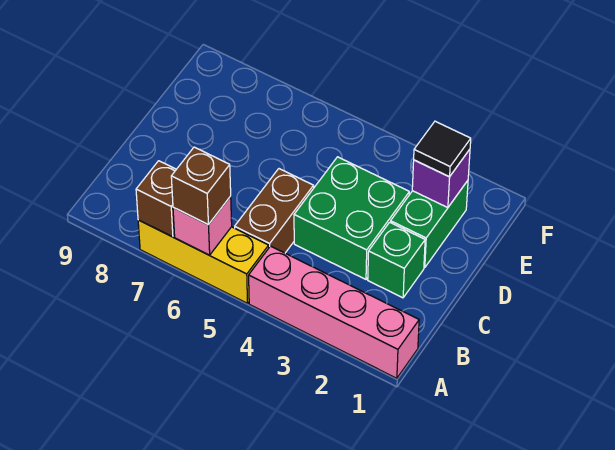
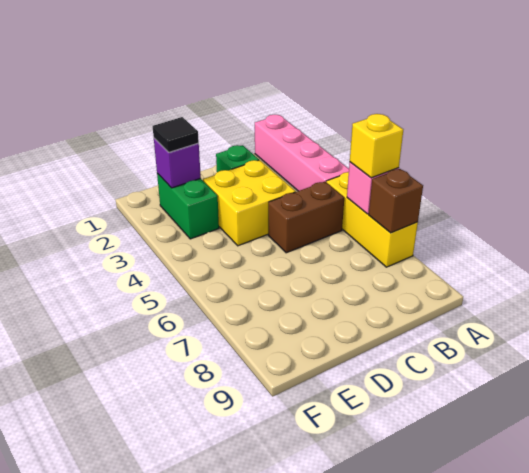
brown brick A6 level 3 -> yellow brick A6 level 3
green brick C3:D4 level 1 -> yellow brick C3:D4 level 1
green brick D2:E2 level 1 -> green brick E2:E3 level 1

